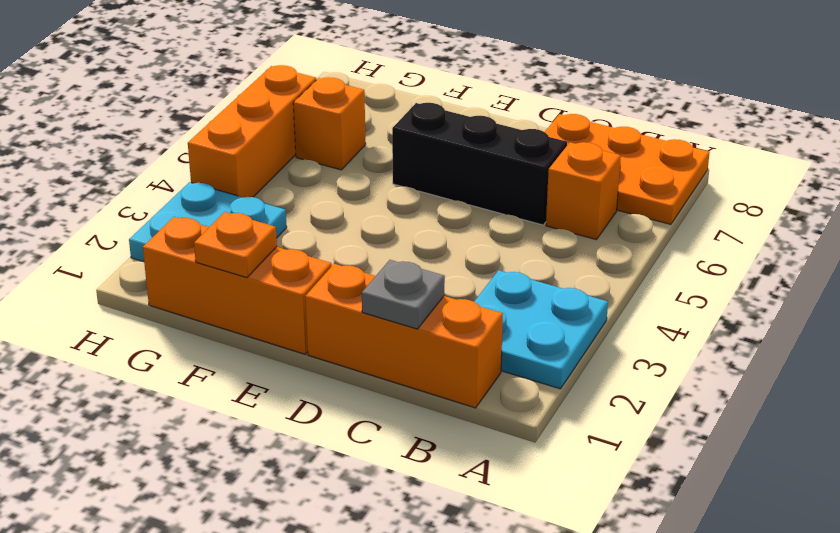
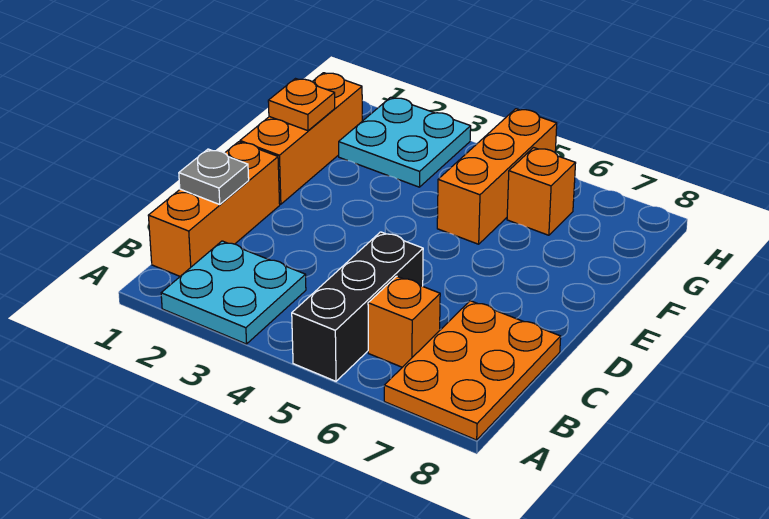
black brick C6:E6 level 1 -> black brick A5:C5 level 1
orange brick H4:H6 level 1 -> orange brick F5:H5 level 1

